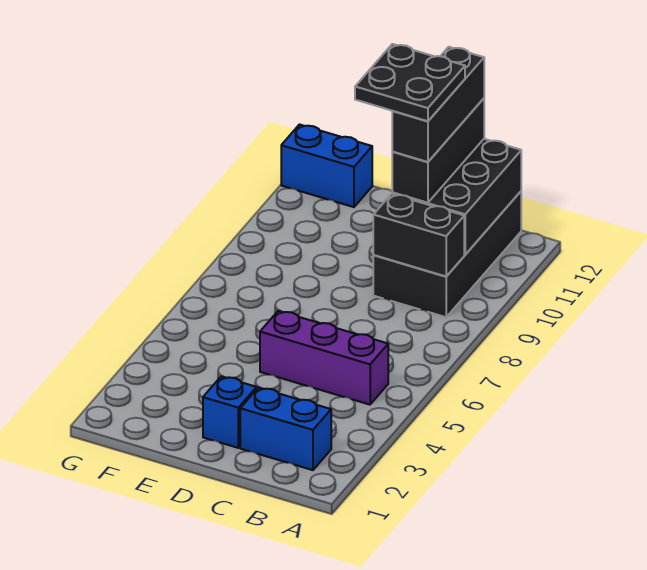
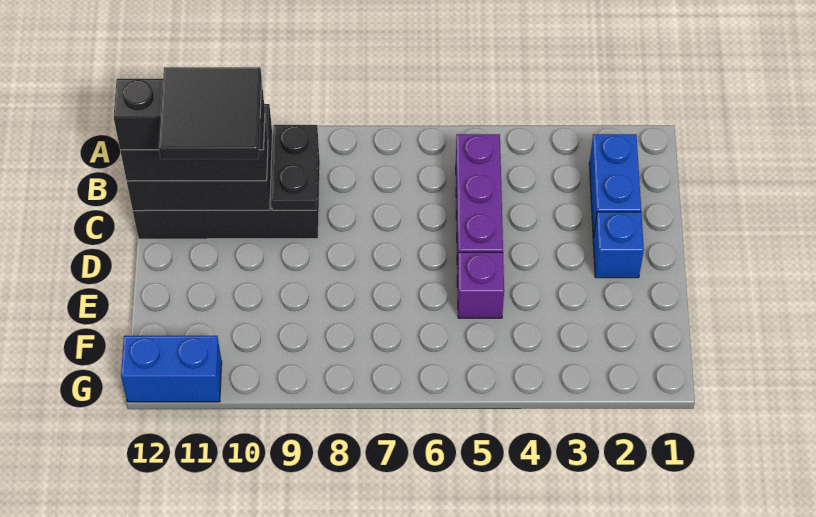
black brick B9:C9 level 2 -> black plate B9:C9 level 2
black plate C10:D11 level 5 -> black tile C10:D11 level 5
none -> purple brick E5 level 1
blue brick F12:G12 level 1 -> blue brick G11:G12 level 1

